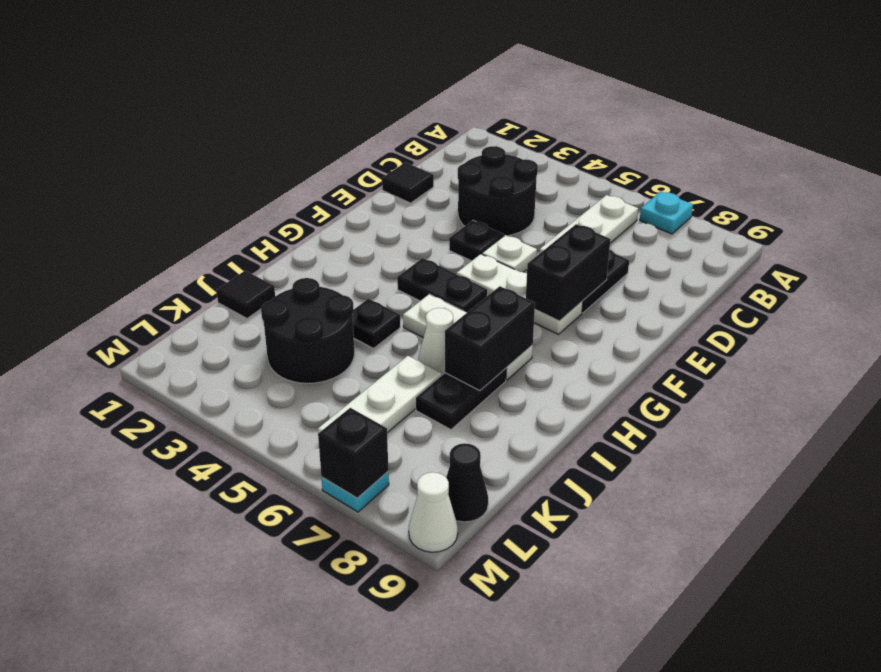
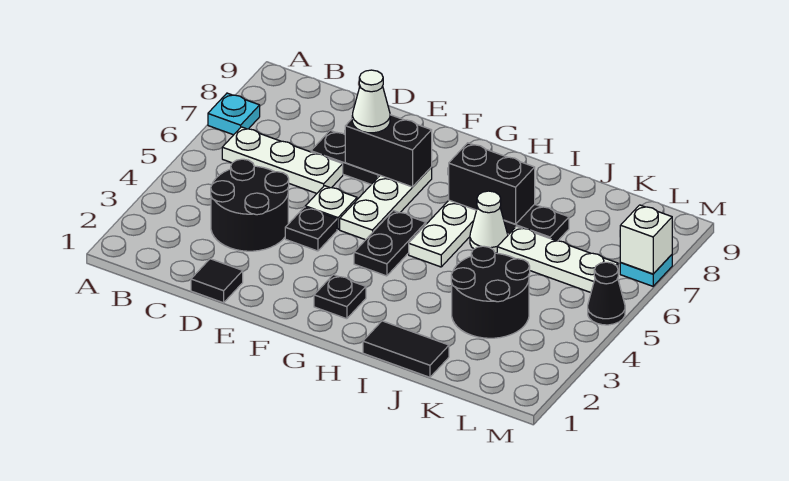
black plate I4 level 1 -> black plate G2 level 1
black tile J1 level 1 -> black tile I1:J1 level 1
black cone L9 level 1 -> black cone M5 level 1
black brick M7 level 2 -> white brick M7 level 2
white cone M9 level 1 -> white cone E7 level 3

